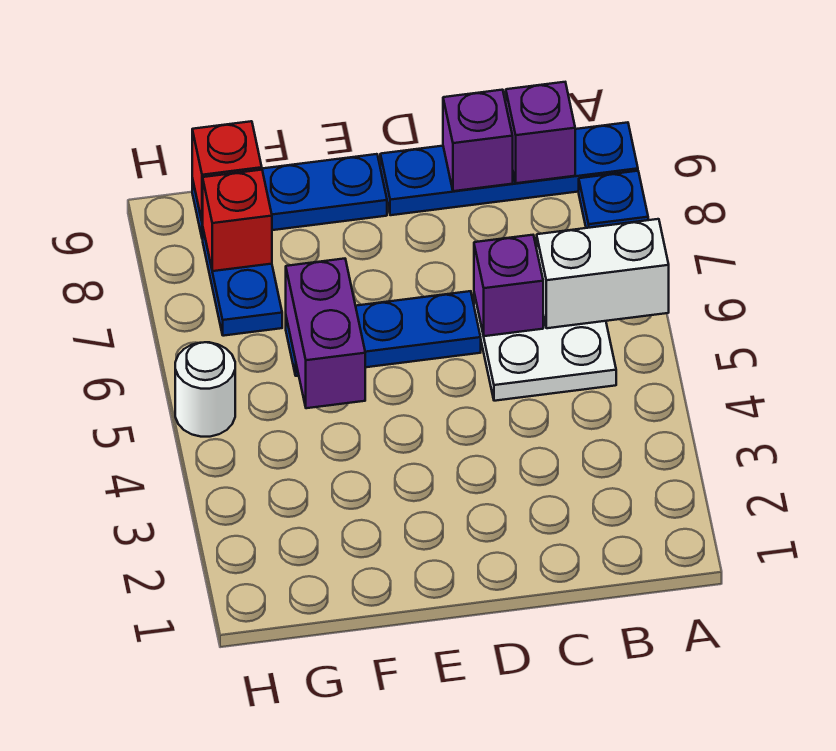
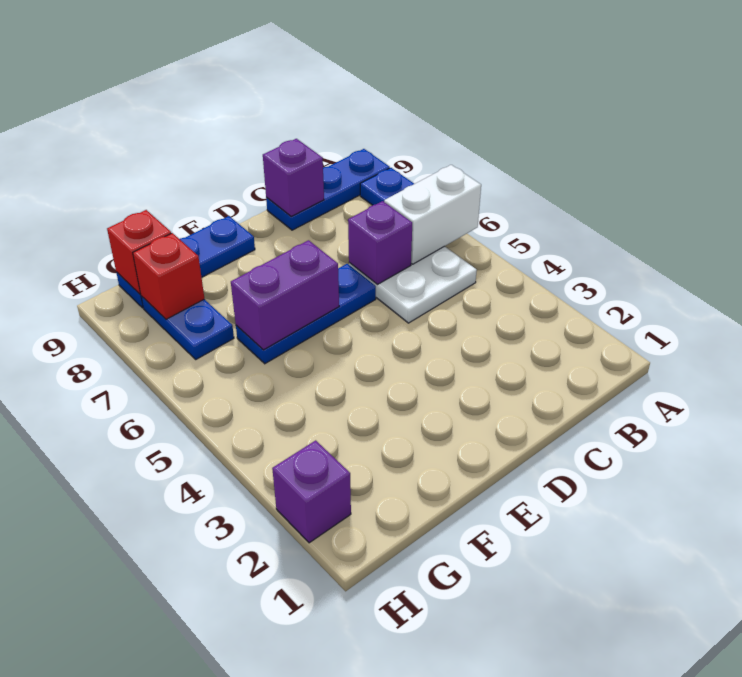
blue plate A9:D9 level 1 -> blue plate A9:C9 level 1
purple brick B9 level 2 -> purple brick H2 level 1
purple brick F5:F6 level 2 -> purple brick E6:F6 level 2
white round brick H5 level 1 -> none

